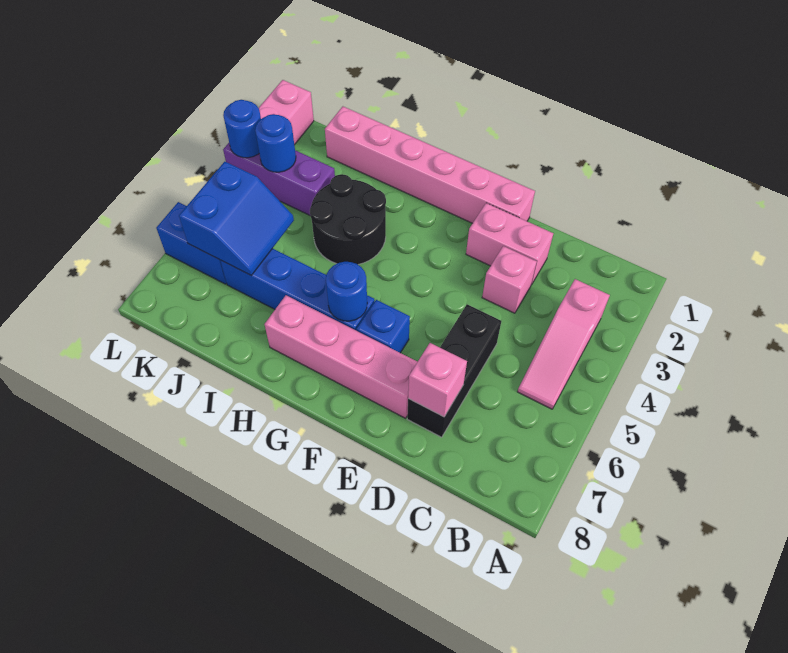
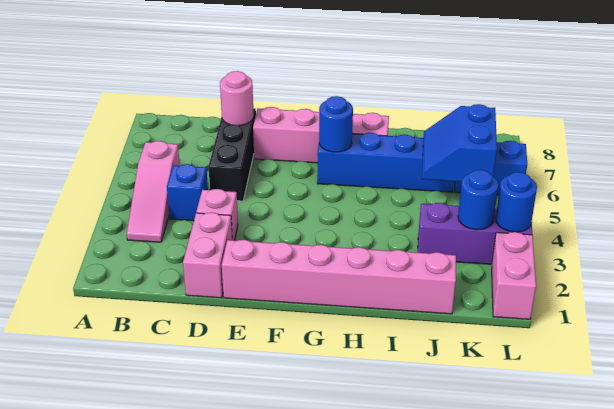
pink slope B3:B5 level 1 top 3 -> pink slope B3:B5 level 1 top 5
pink brick D2:E2 level 1 -> pink brick D1:D2 level 1
pink brick D7 level 2 -> pink round brick D7 level 2
blue brick F6 level 1 -> blue brick C4 level 1
black round brick H3:I4 level 1 -> none

